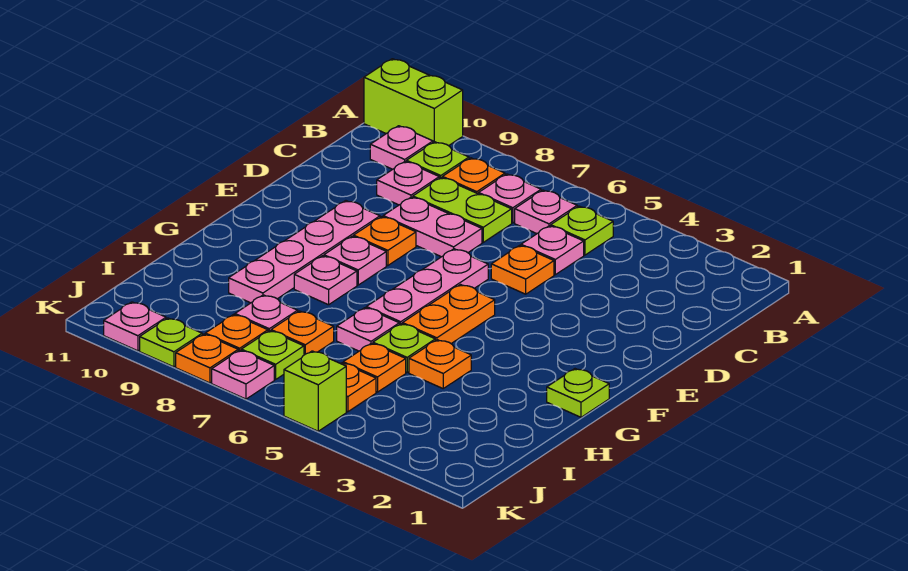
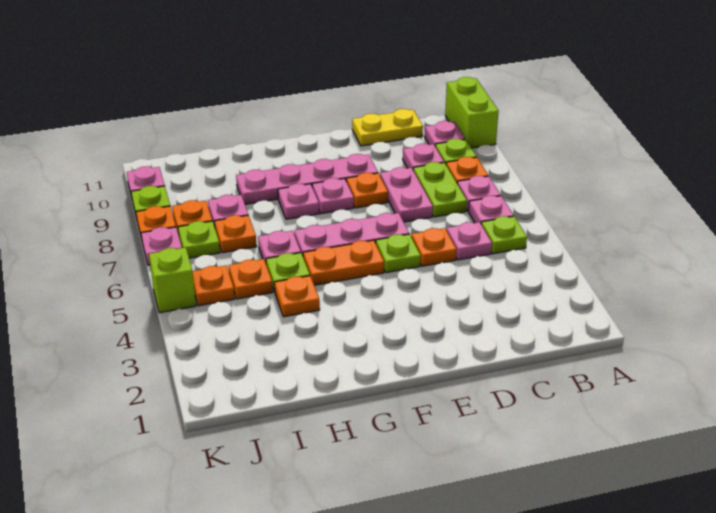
none -> yellow plate C11:D11 level 1
lime plate G1 level 1 -> lime plate E5 level 1

